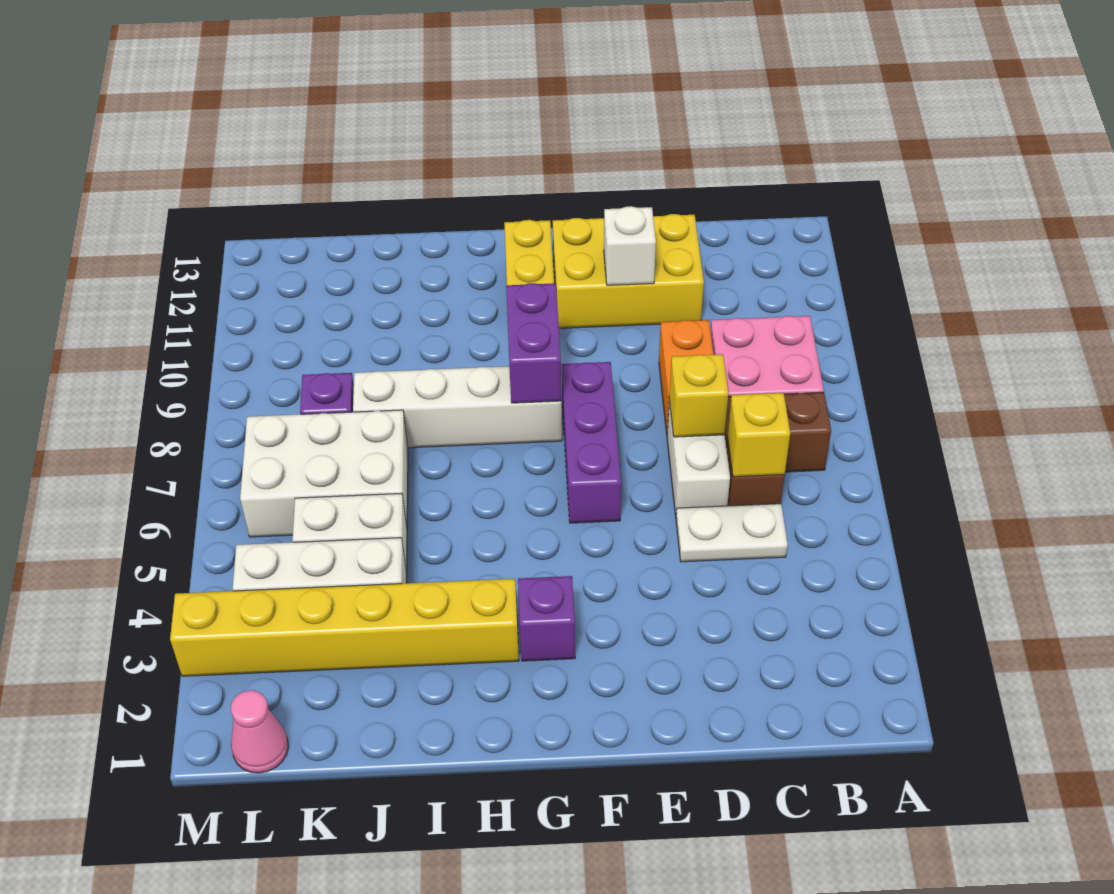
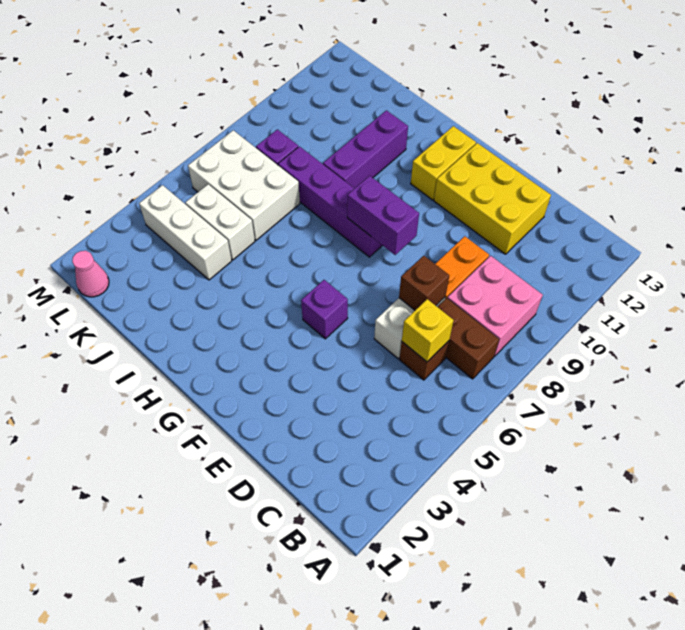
white plate C5:D5 level 1 -> none
yellow brick D7 level 2 -> brown brick D7 level 2
white brick E11 level 2 -> none
purple brick F6:F8 level 1 -> purple brick I9:I11 level 1
purple brick G3 level 1 -> purple brick F5 level 1
white brick G8:J8 level 1 -> purple brick G8:J8 level 1
purple brick G8:G9 level 2 -> purple brick F8:G8 level 2
yellow brick H3:M3 level 1 -> none

